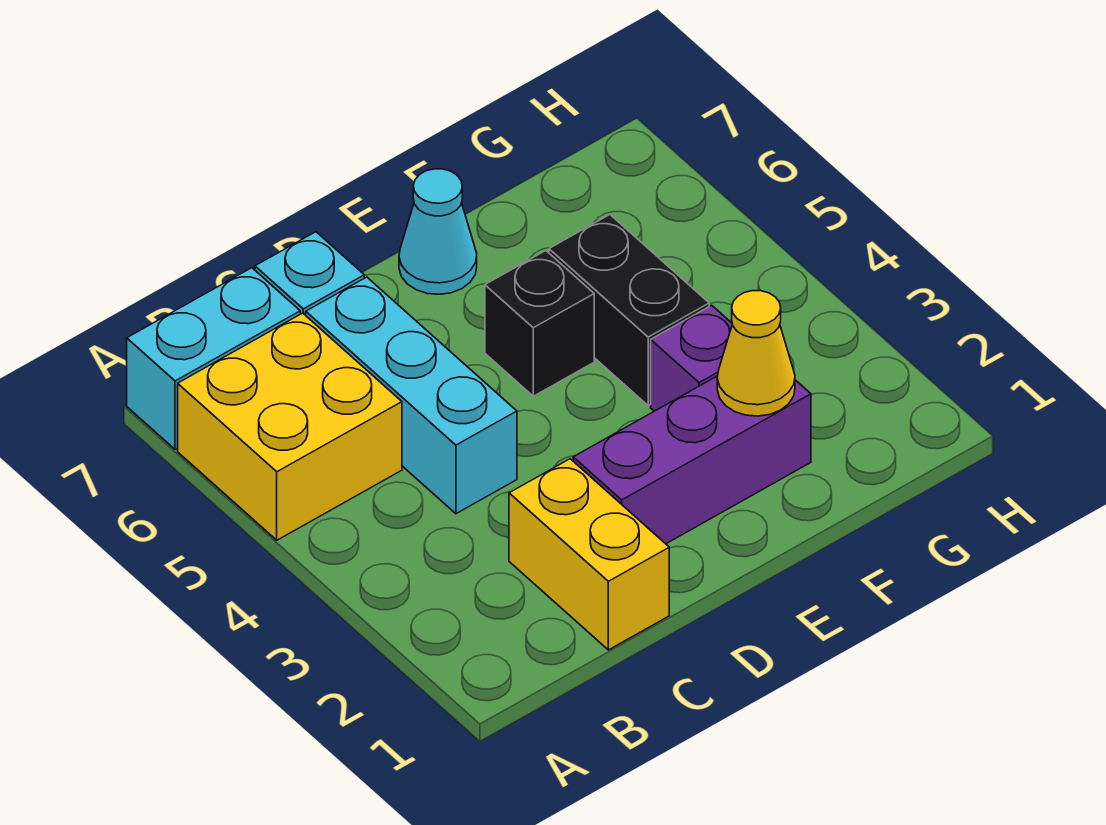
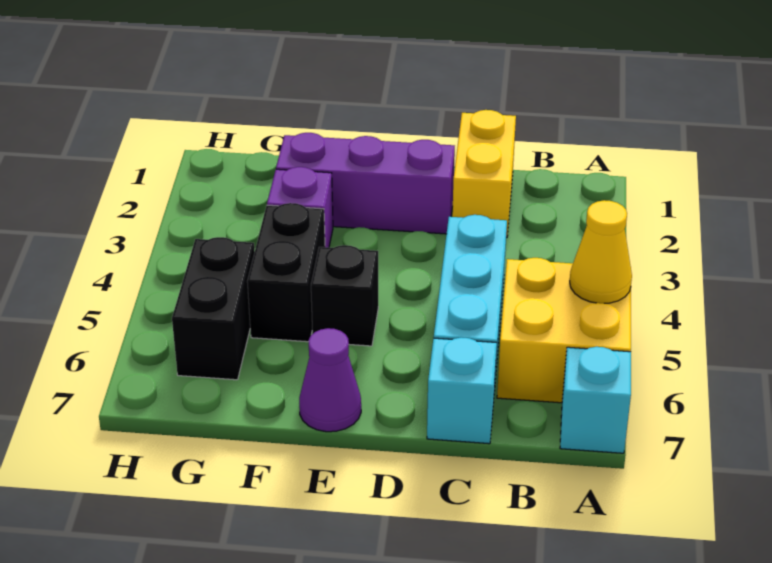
cyan brick A7:B7 level 1 -> cyan brick A7 level 1
cyan cone E7 level 1 -> purple cone E7 level 1
yellow cone F2 level 2 -> yellow cone A5 level 2
none -> black brick G5:G6 level 1

